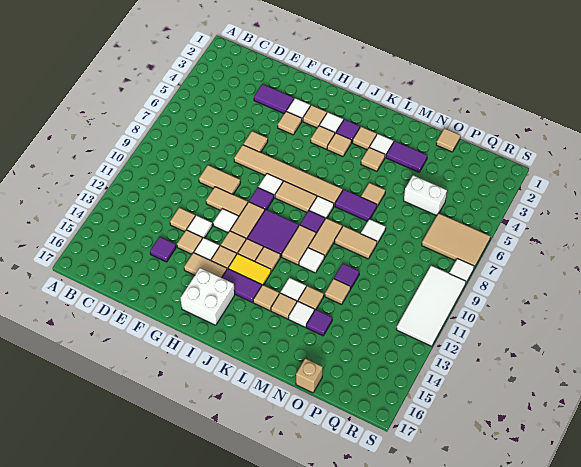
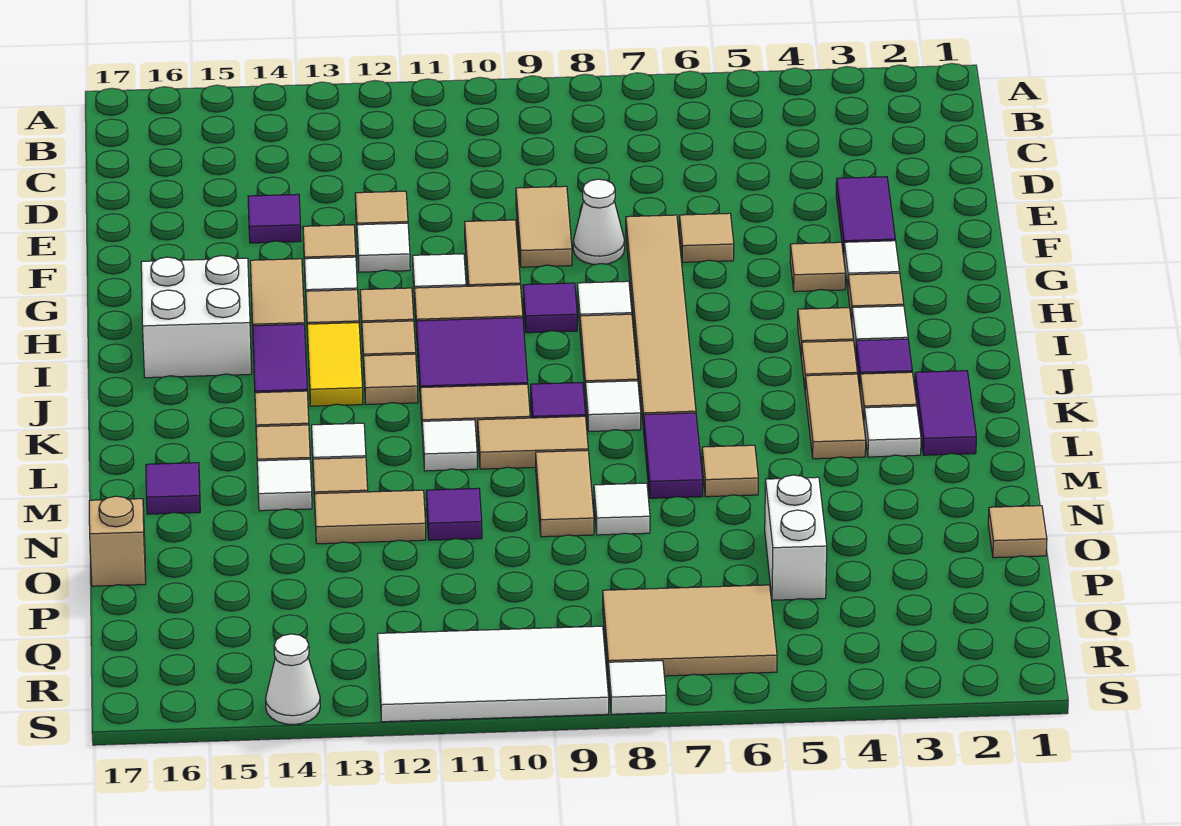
none -> white cone F8 level 1
tan tile L4 level 1 -> tan tile K4:L4 level 1
purple tile M3:N3 level 1 -> purple tile K2:L2 level 1
tan tile N12 level 1 -> tan tile N12:N13 level 1
purple tile N14 level 1 -> purple tile M16 level 1
tan tile Q6:S7 level 1 -> tan tile Q6:R8 level 1
none -> white cone S14 level 1

